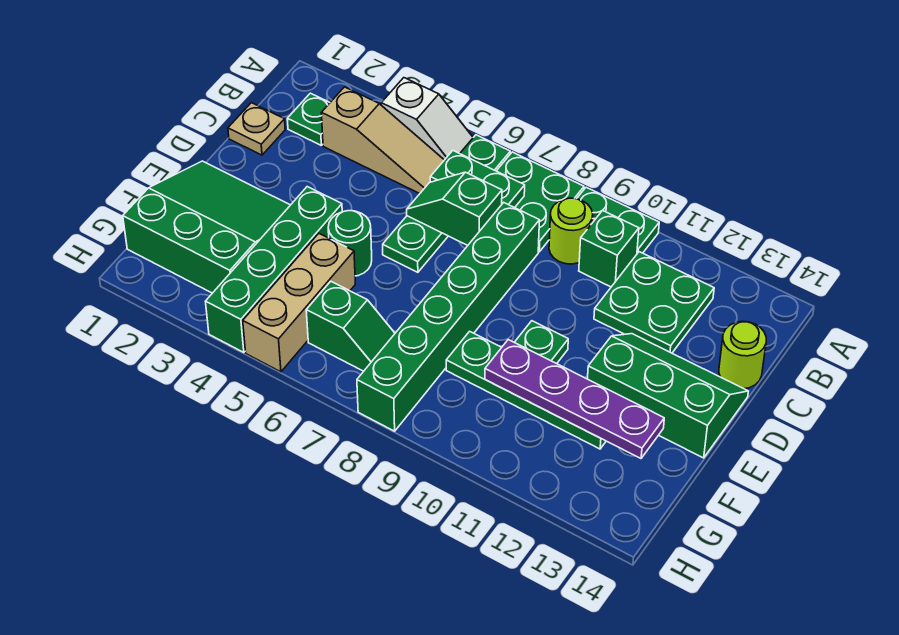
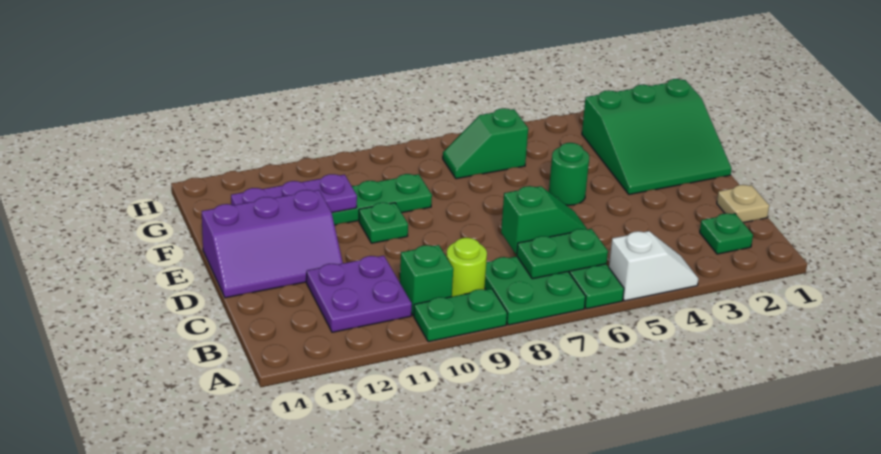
white slope A4:A5 level 1 top 4 -> white slope A4:A5 level 1 top 5
tan slope B3:B5 level 1 top 3 -> none
green plate B11:C12 level 1 -> purple plate B11:C12 level 1
green brick C8:H8 level 1 -> none
lime round brick C14 level 1 -> none
green slope D12:E14 level 1 top E -> purple slope D12:E14 level 1 top E
green brick E4:H4 level 1 -> none
tan brick F5:H5 level 1 -> none
purple plate F10:F13 level 2 -> purple plate F11:F13 level 2

